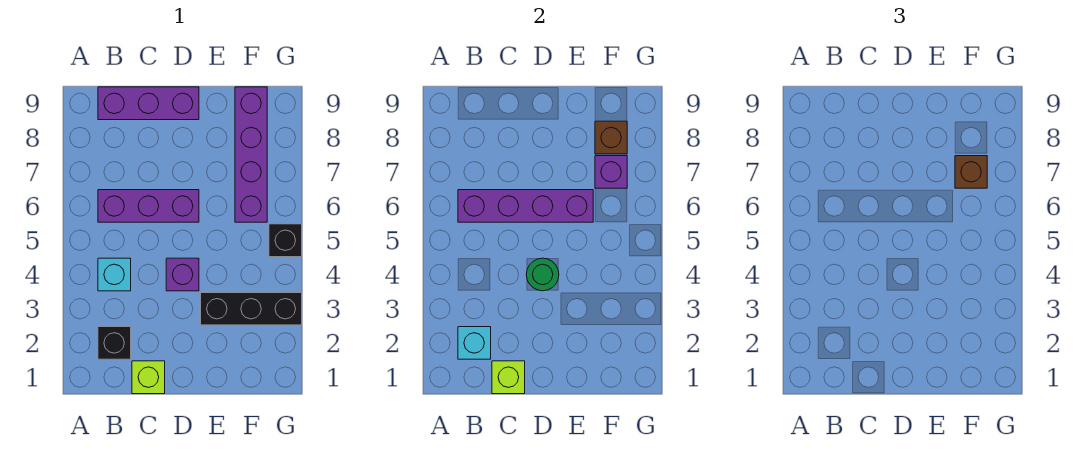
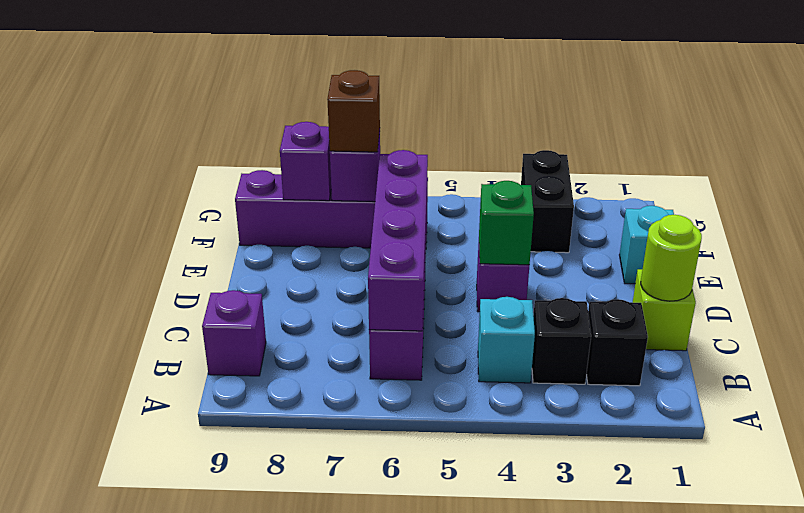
cyan brick B2 level 2 -> cyan brick E1 level 1
purple brick B9:D9 level 1 -> purple brick B9 level 1
lime brick C1 level 2 -> lime round brick C1 level 2
green round brick D4 level 2 -> green brick D4 level 2
black brick E3:G3 level 1 -> black brick F3:G3 level 1
brown brick F8 level 2 -> purple brick F8 level 2
black brick G5 level 1 -> black brick B3 level 1

